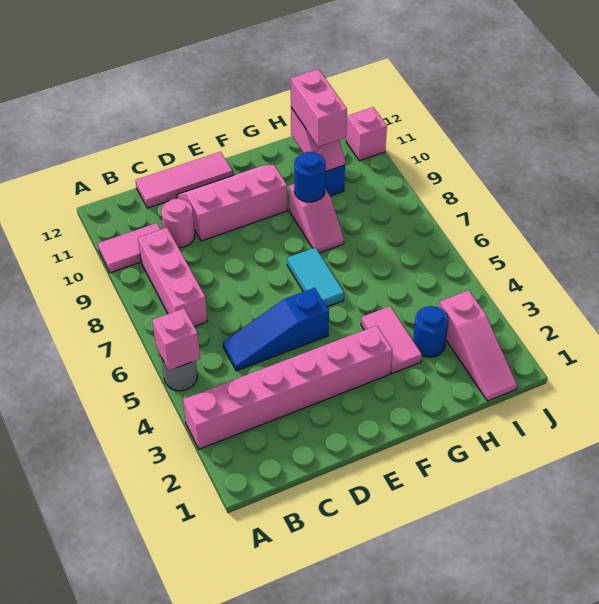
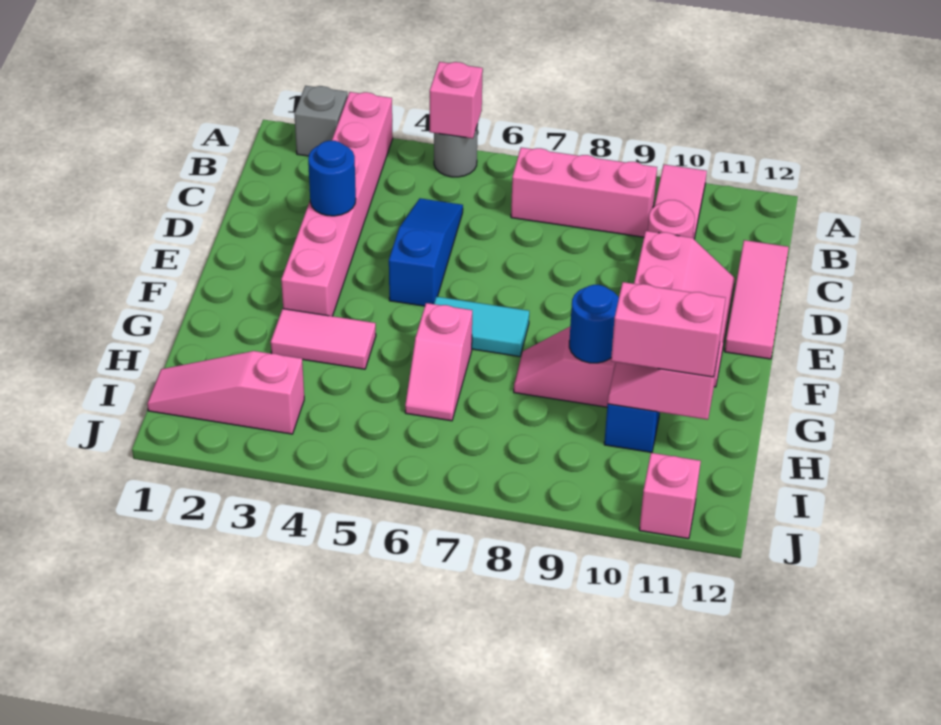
none -> grey brick A2 level 1
none -> pink slope G6:H6 level 1 top G
blue round brick H3 level 1 -> blue round brick D3 level 2

